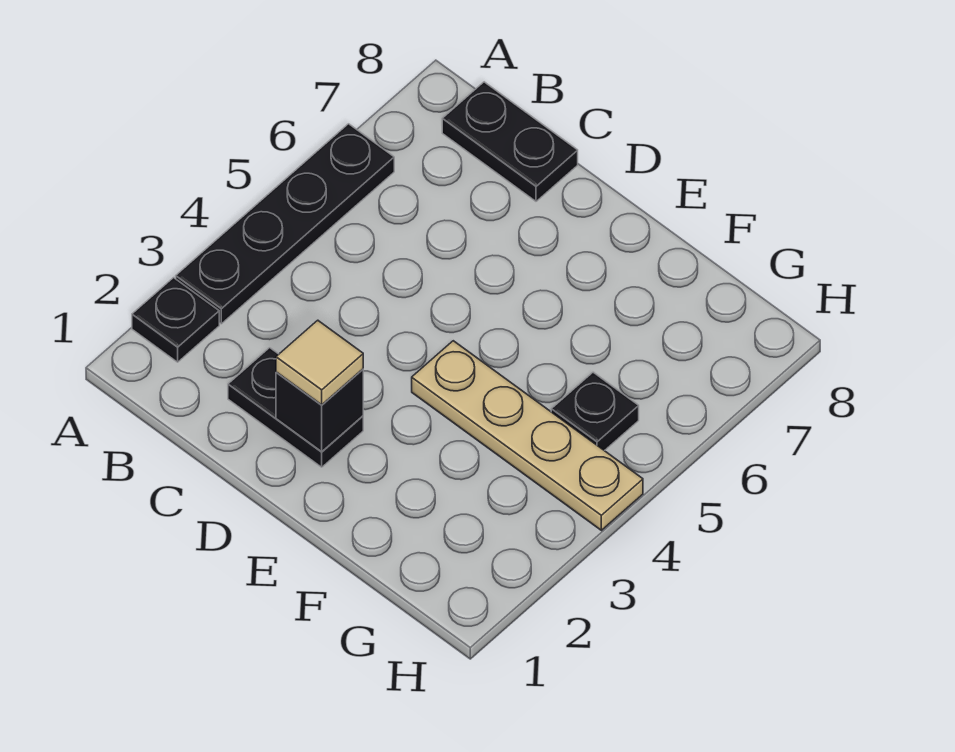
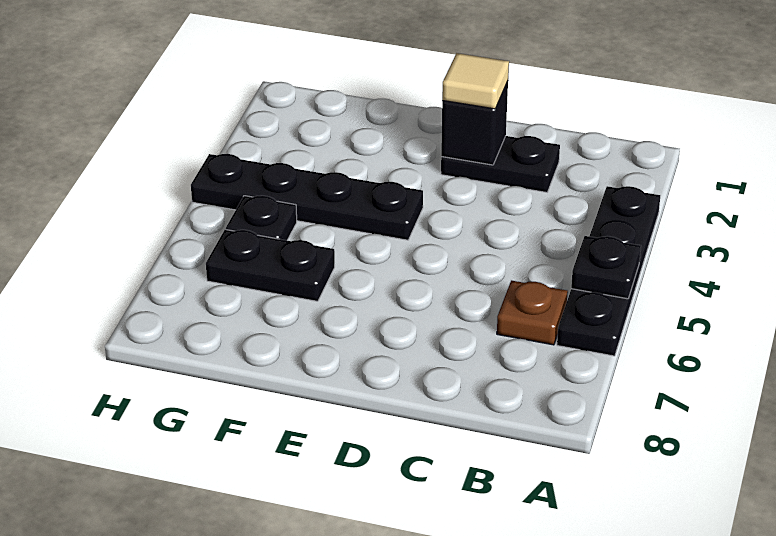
black plate A2 level 1 -> black plate A5 level 2
none -> brown plate B6 level 1
black plate B8:C8 level 1 -> black plate F6:G6 level 1
tan plate E4:H4 level 1 -> black plate E4:H4 level 1

